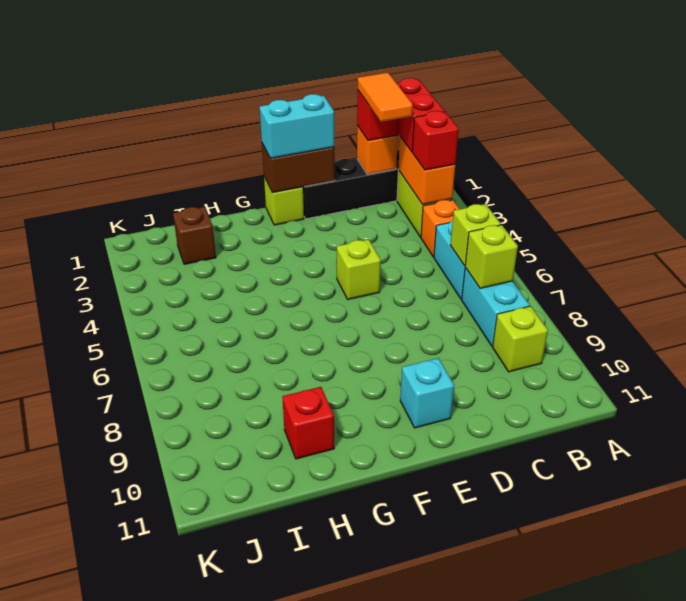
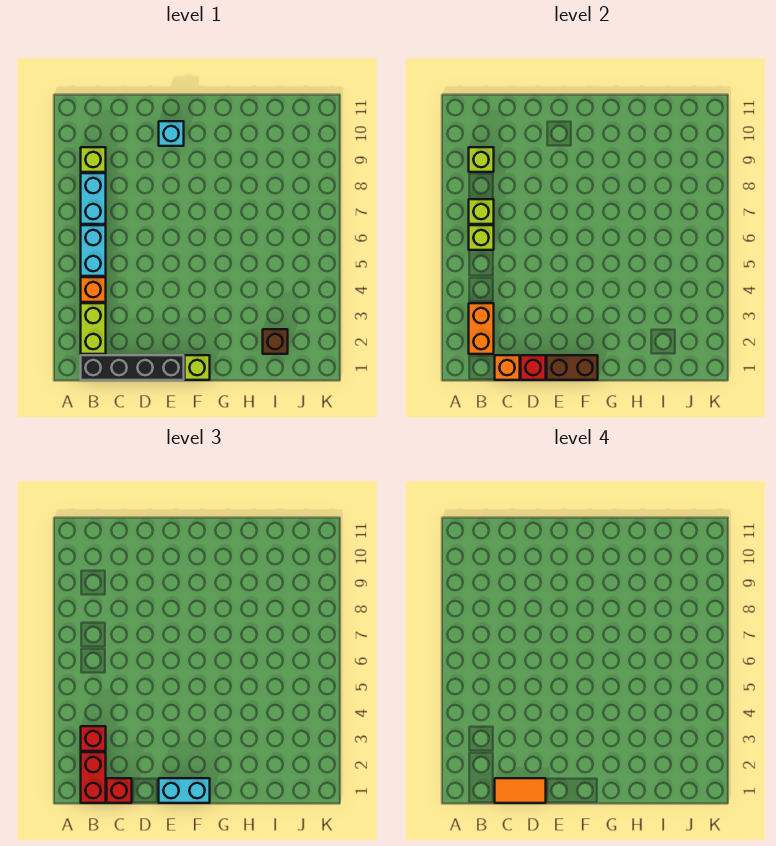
orange tile C1:C2 level 4 -> orange tile C1:D1 level 4
lime brick E5 level 1 -> lime brick B9 level 2
red brick H10 level 1 -> red brick D1 level 2

